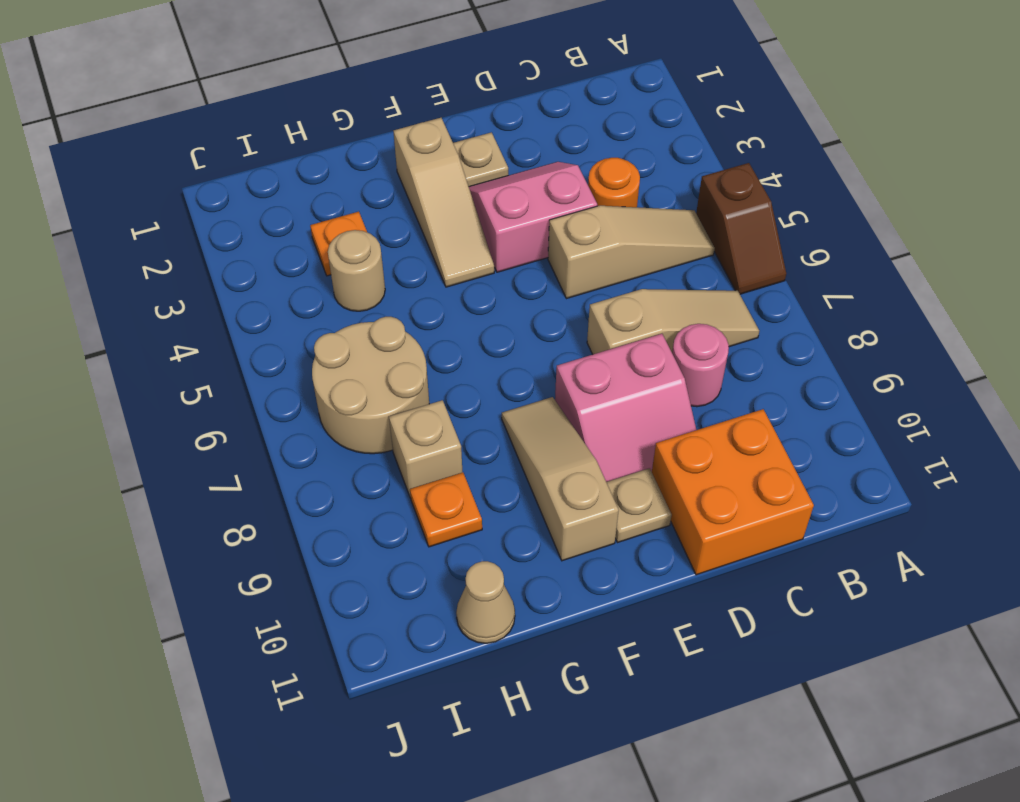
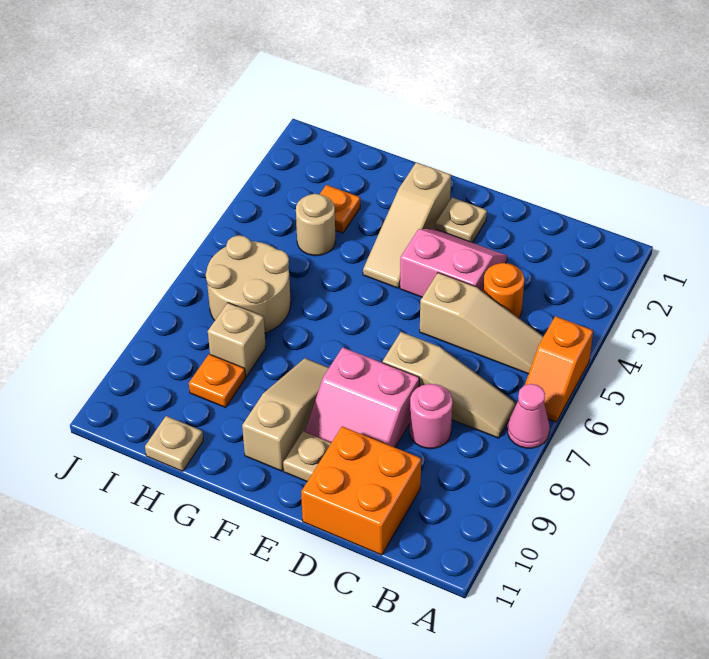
brown slope A5:A6 level 1 top 5 -> orange slope A5:A6 level 1 top 5
none -> pink cone A7 level 1
tan cone H11 level 1 -> tan plate H11 level 1

